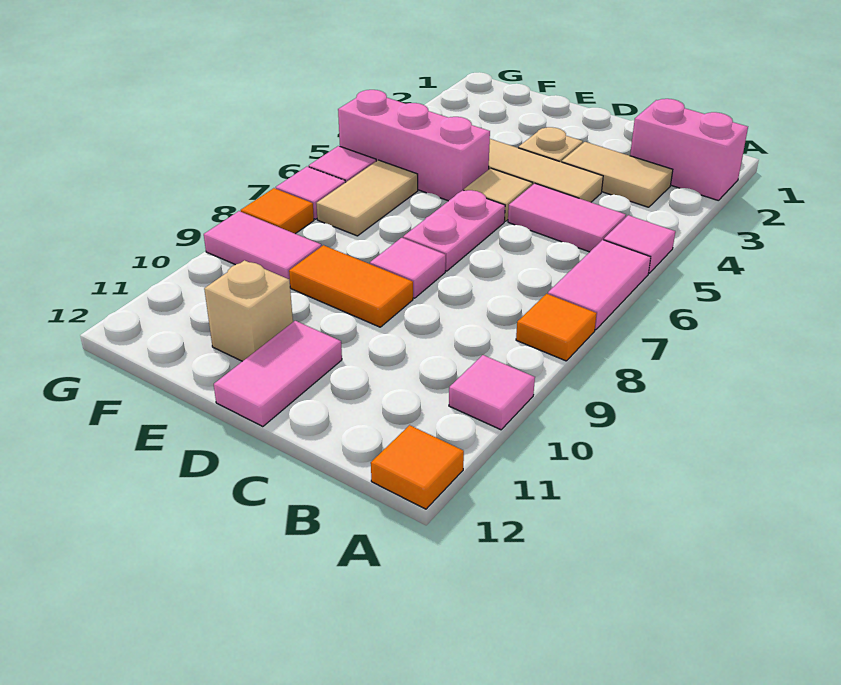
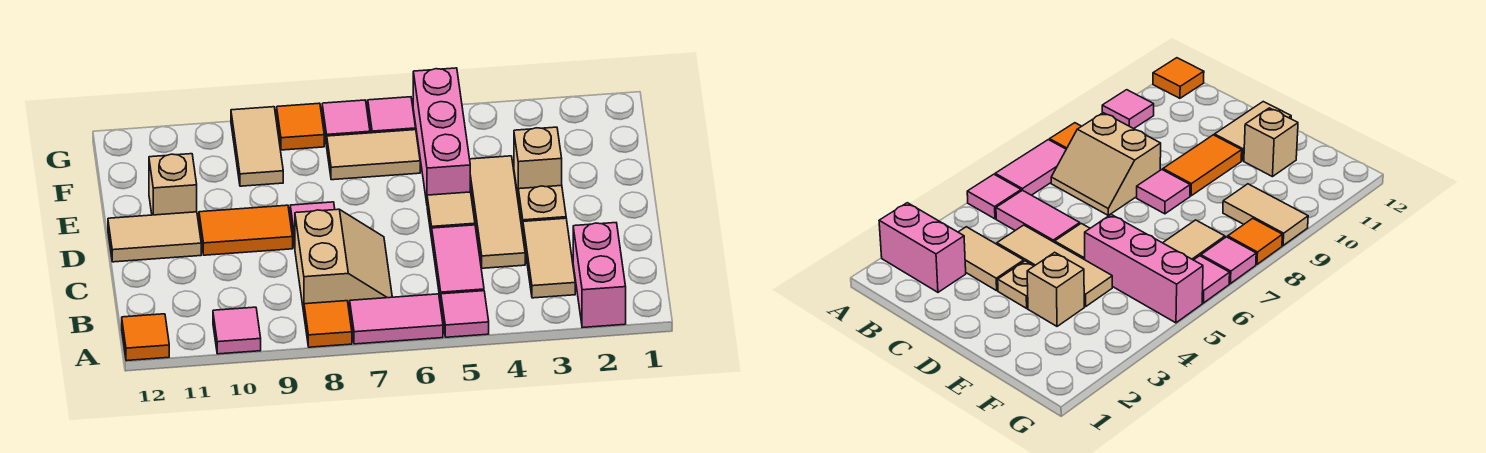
none -> tan slope B7:C8 level 1 top 8
pink plate D6:D7 level 1 -> none
orange tile D9:E9 level 1 -> orange tile D9:D10 level 1
pink tile D11:D12 level 1 -> tan tile D11:D12 level 1
none -> tan brick E3 level 1
pink tile F9:G9 level 1 -> tan tile F9:G9 level 1

